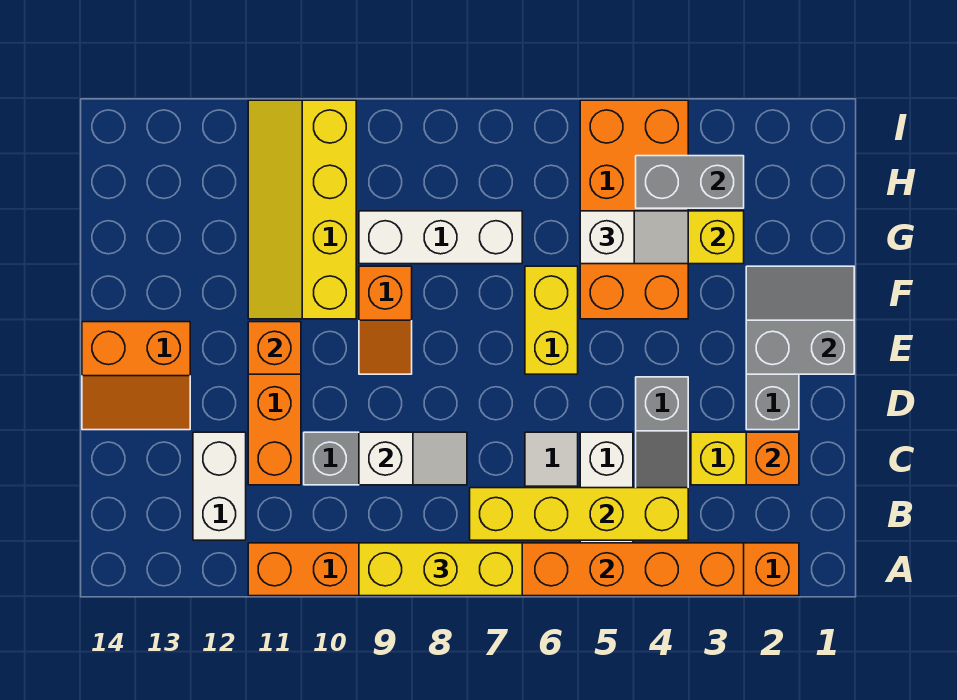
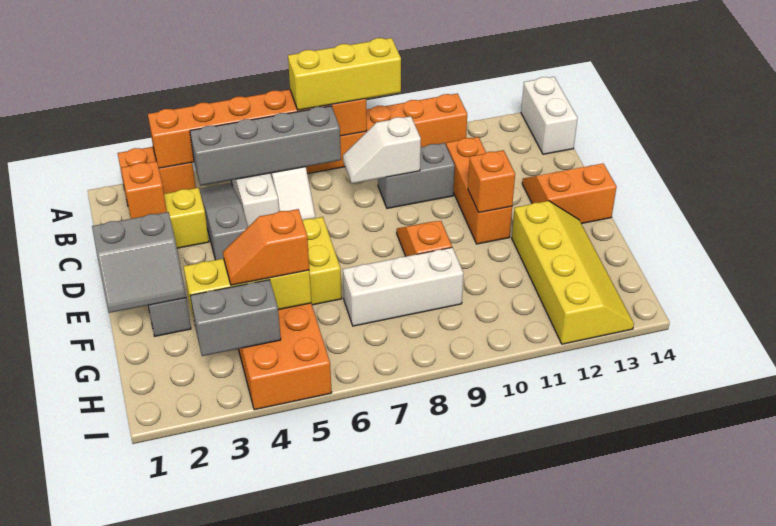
yellow brick B4:B7 level 2 -> grey brick B4:B7 level 2
white brick B12:C12 level 1 -> white brick A14:B14 level 1
yellow slope F10:I11 level 1 top 10 -> yellow slope F12:I13 level 1 top 12
white slope G4:G5 level 3 top 5 -> orange slope G4:G5 level 3 top 5

